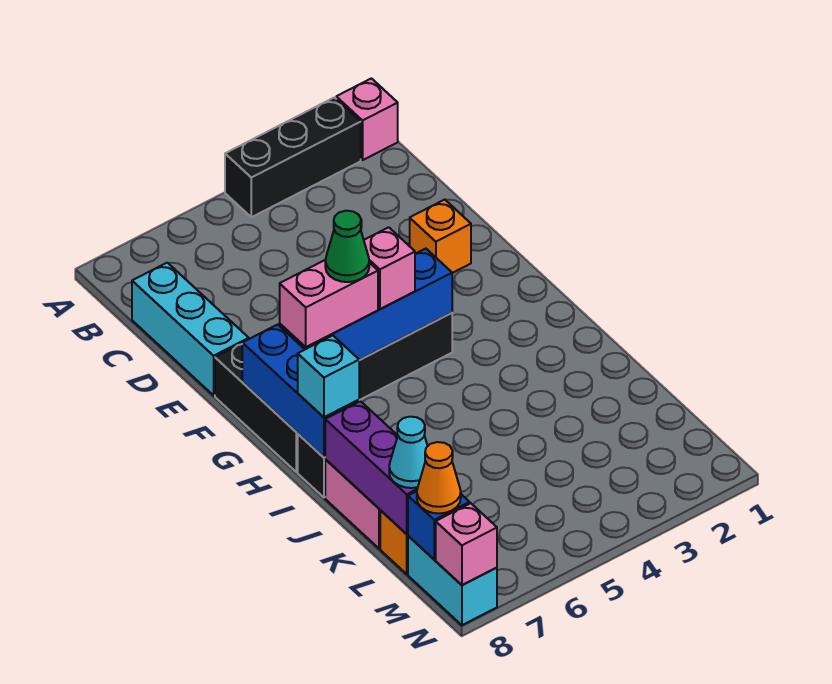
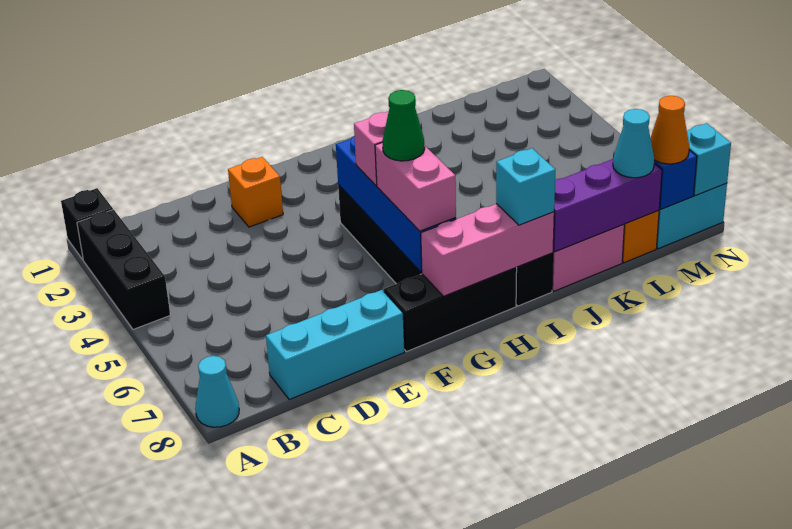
pink brick A1 level 1 -> black brick A1 level 1
none -> cyan cone A8 level 1
blue brick G8:I8 level 2 -> pink brick G8:I8 level 2
pink brick N8 level 2 -> cyan brick N8 level 2

